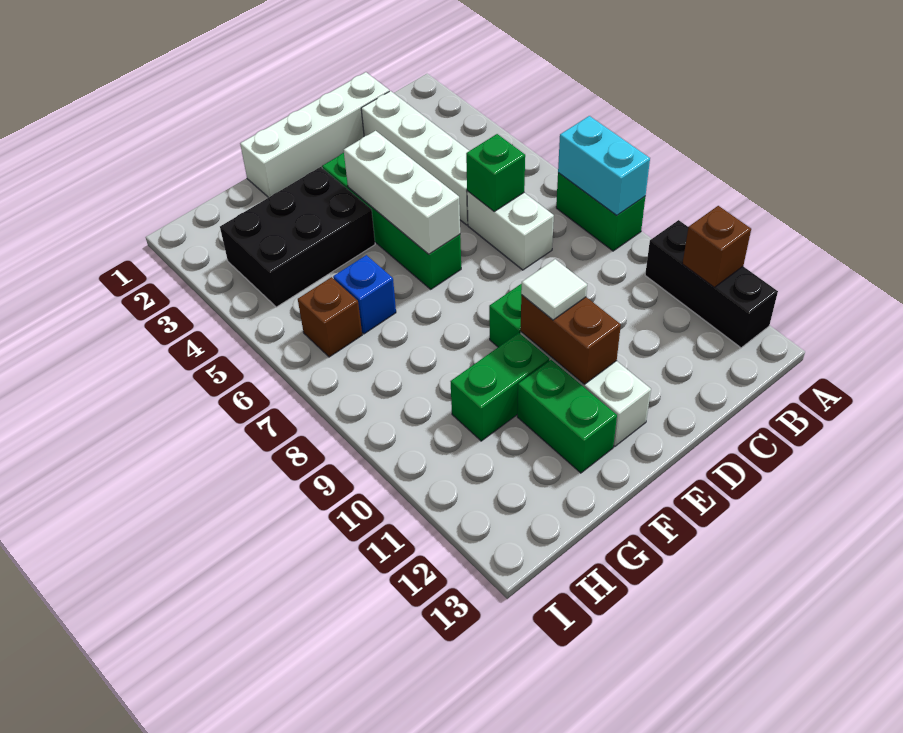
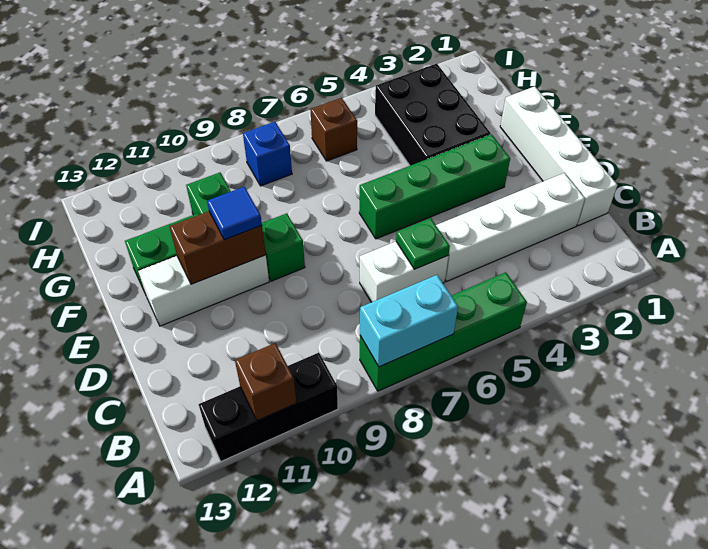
green brick A7:A8 level 1 -> green brick A5:A8 level 1
green brick C6 level 2 -> green plate C6 level 2
white brick E4:E6 level 2 -> none
white tile E10 level 3 -> blue tile E10 level 3
blue brick G6 level 1 -> blue brick H8 level 1

